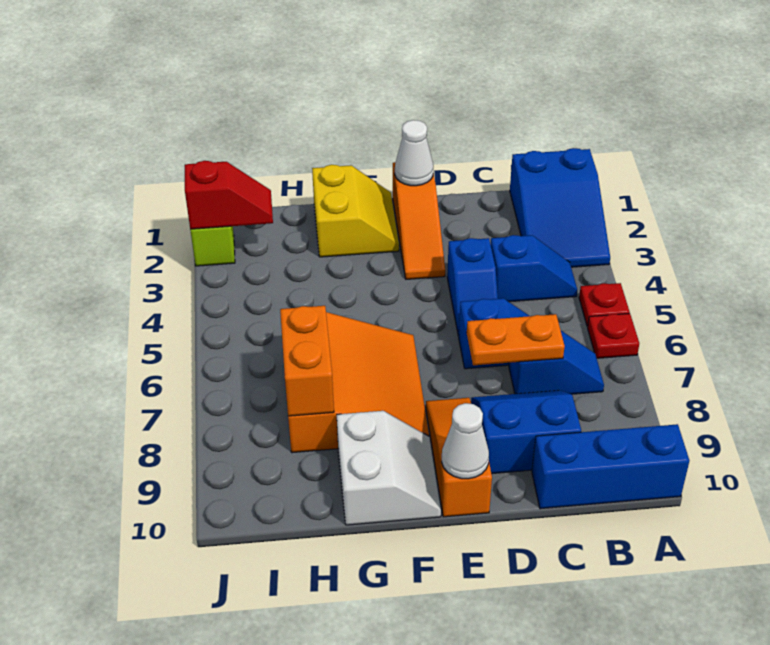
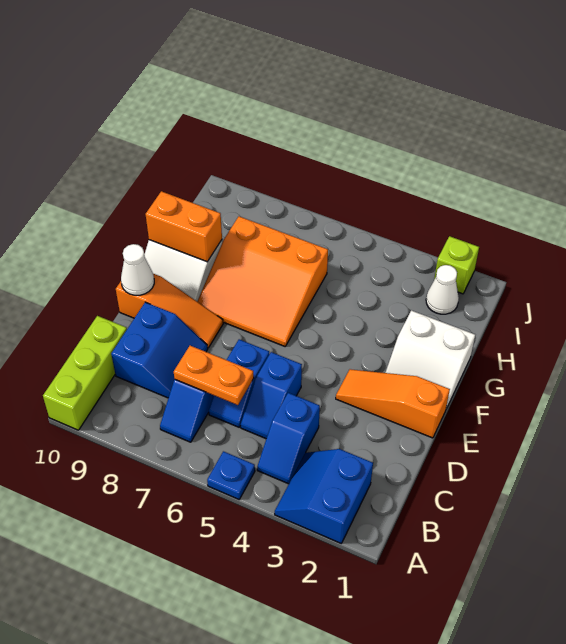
blue slope A1:B3 level 1 top 1 -> blue slope A2:B3 level 1 top 2
red plate A5 level 1 -> blue plate A5 level 1
red plate A6 level 1 -> none
blue brick A10:C10 level 1 -> lime brick A10:C10 level 1
orange plate C7:D7 level 2 -> orange plate C6:C7 level 2
blue slope D4:D5 level 1 top 4 -> blue slope C5:D5 level 1 top D
white cone E1 level 2 -> white cone I2 level 1
yellow slope F1:G2 level 1 top G -> white slope F1:G2 level 1 top G
orange brick H7:H8 level 2 -> orange brick G9:G10 level 2
red slope I2:J2 level 2 top J -> none

